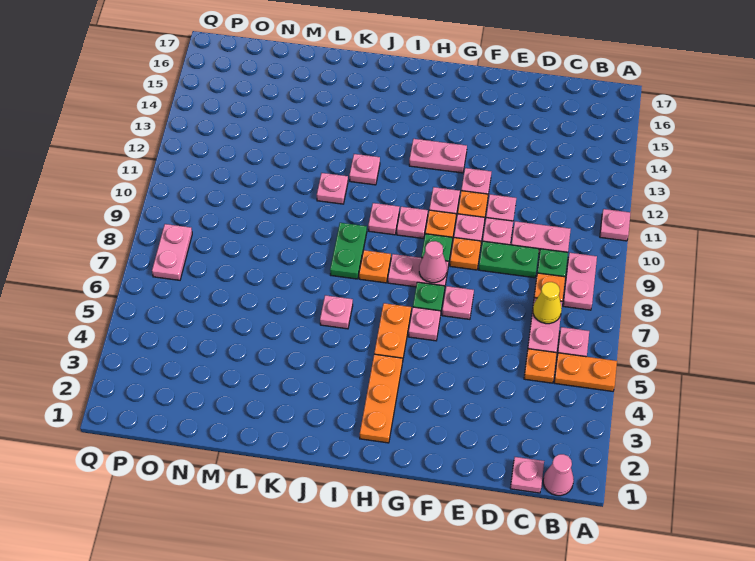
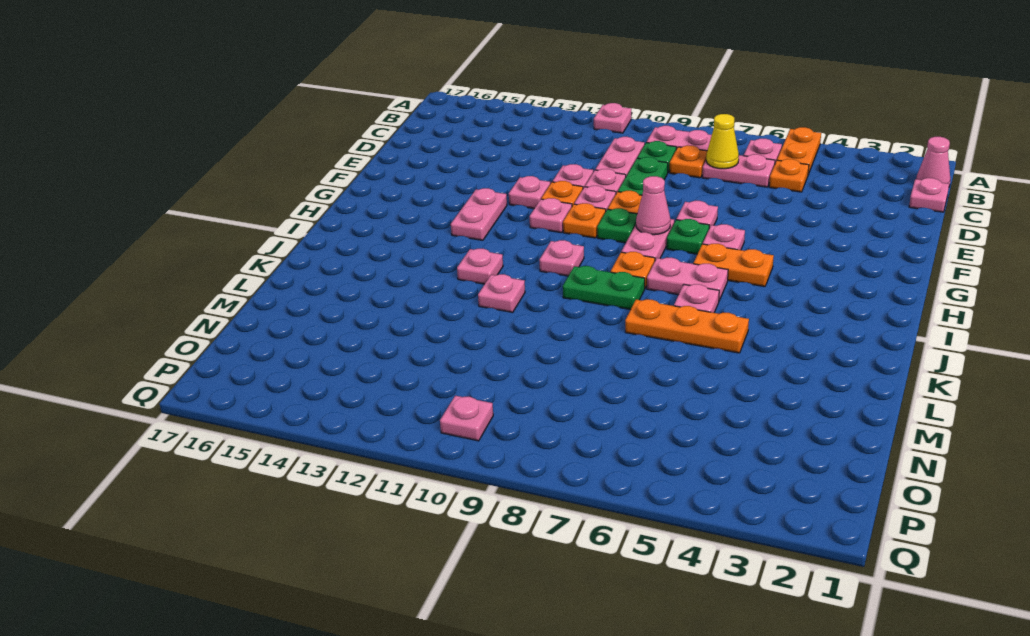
orange plate H2:H4 level 1 -> orange plate K5:K7 level 1
pink plate H10 level 1 -> pink plate P10 level 1
pink plate P7:P8 level 1 -> pink plate I6:I7 level 1

